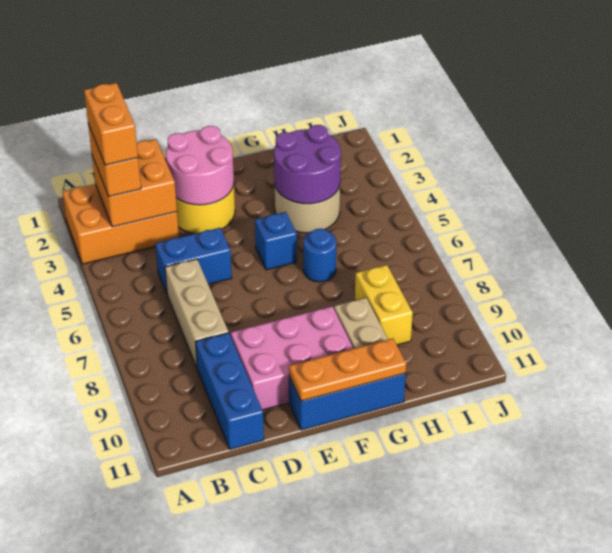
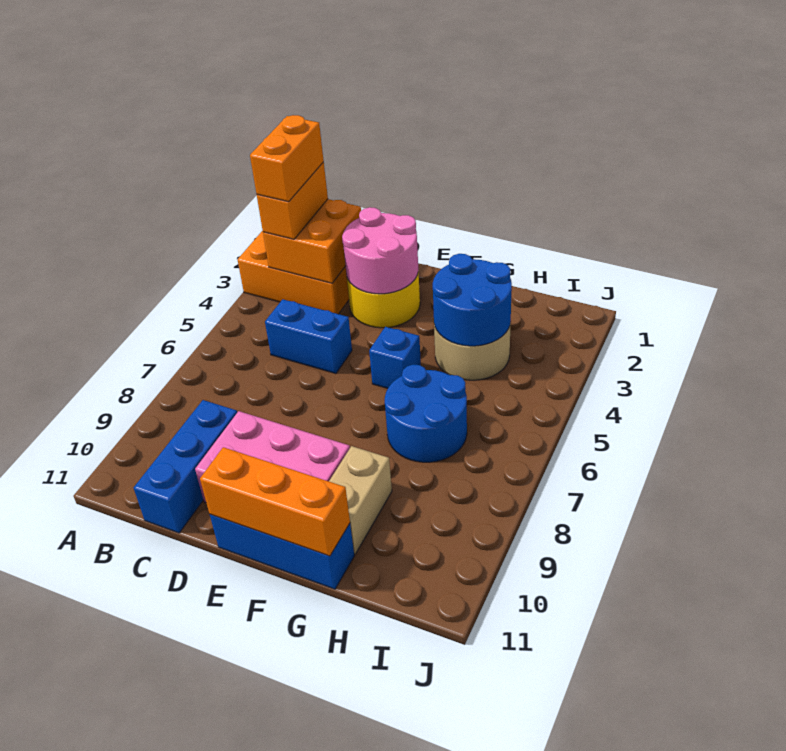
tan brick C6:C8 level 1 -> none
orange plate E11:G11 level 2 -> orange brick E11:G11 level 2
purple round brick G3:H4 level 2 -> blue round brick G3:H4 level 2
blue round brick G6 level 1 -> blue round brick G6:H7 level 1
yellow brick H8:H9 level 1 -> none

